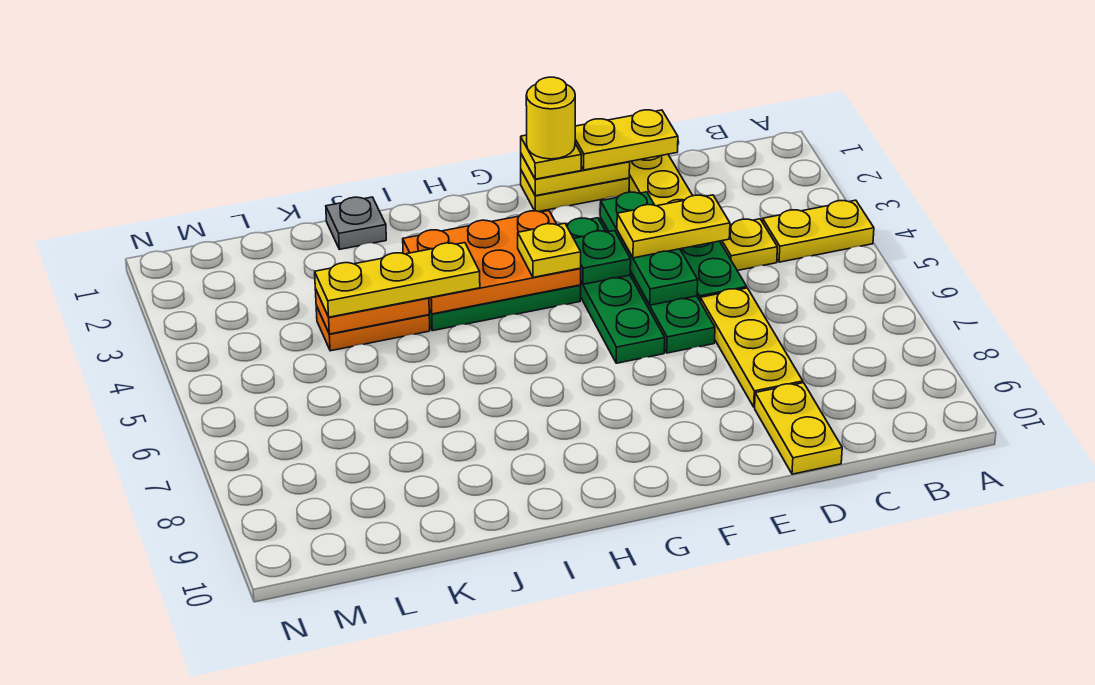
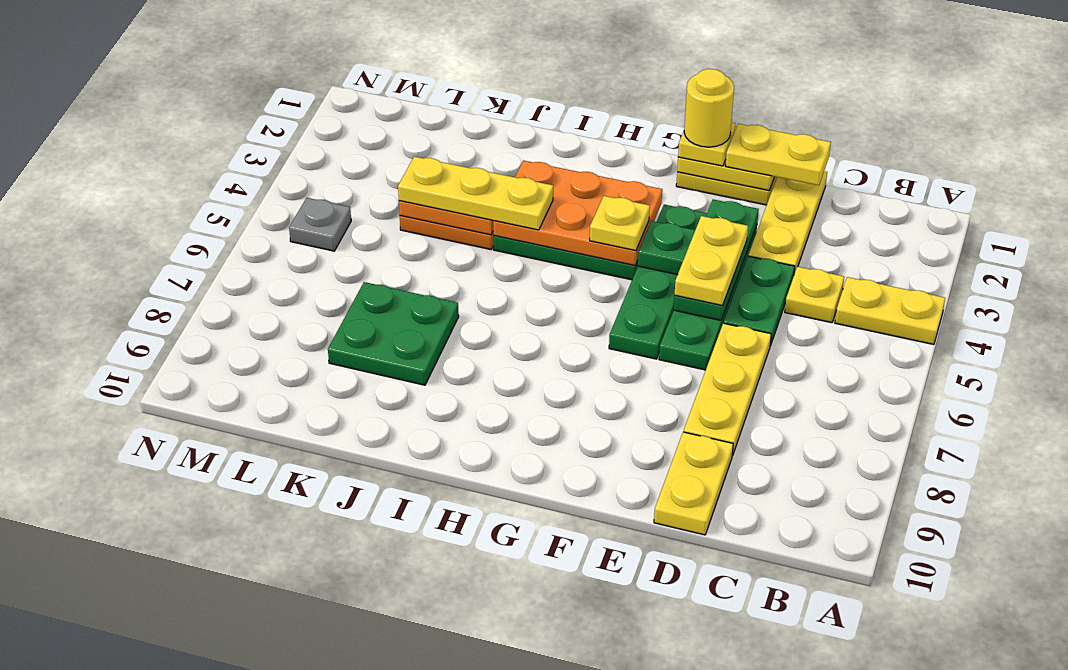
yellow plate D4:E4 level 3 -> yellow plate E4:E5 level 3
grey plate J1 level 1 -> grey plate M5 level 1
none -> green plate J7:K8 level 1

